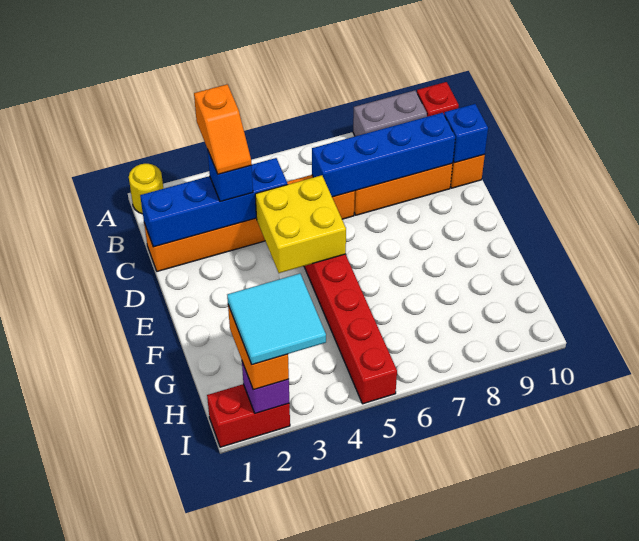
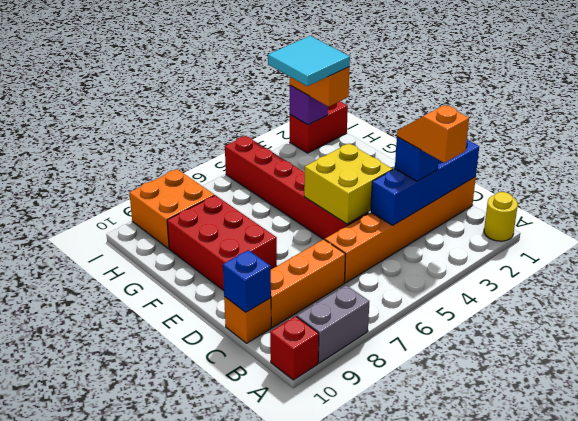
blue brick C6:C9 level 2 -> none
none -> red brick E8:G9 level 1
none -> orange brick H8:I9 level 1

